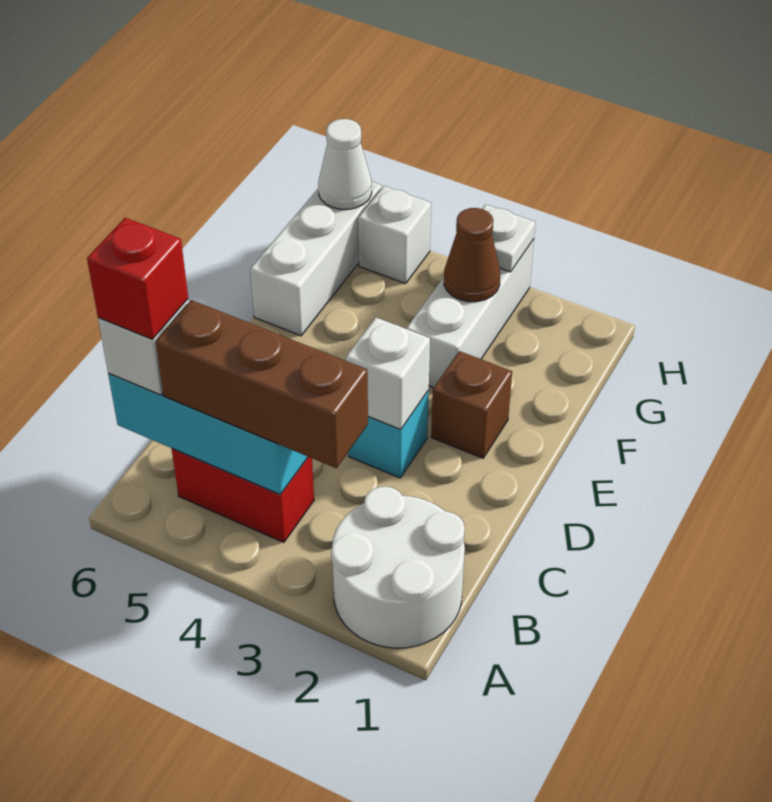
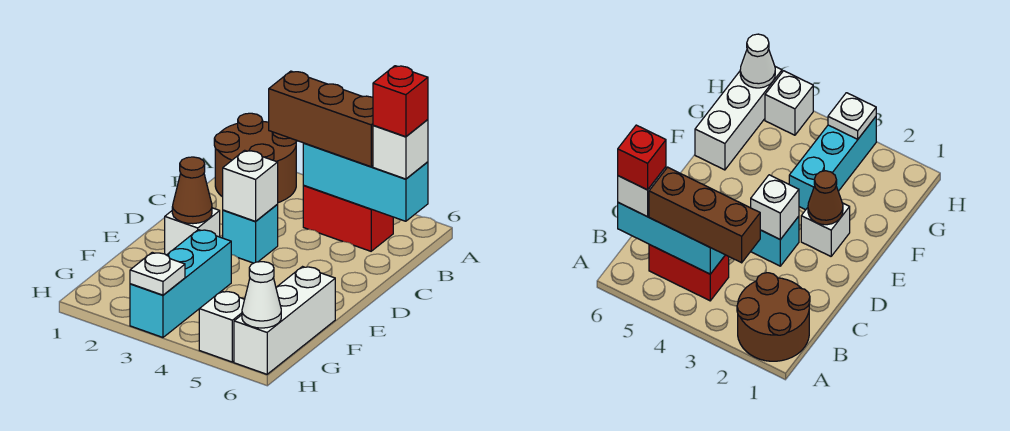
white round brick A1:B2 level 1 -> brown round brick A1:B2 level 1
brown brick E2 level 1 -> white brick E2 level 1
white brick F3:H3 level 1 -> cyan brick F3:H3 level 1
brown cone G3 level 2 -> brown cone E2 level 2

